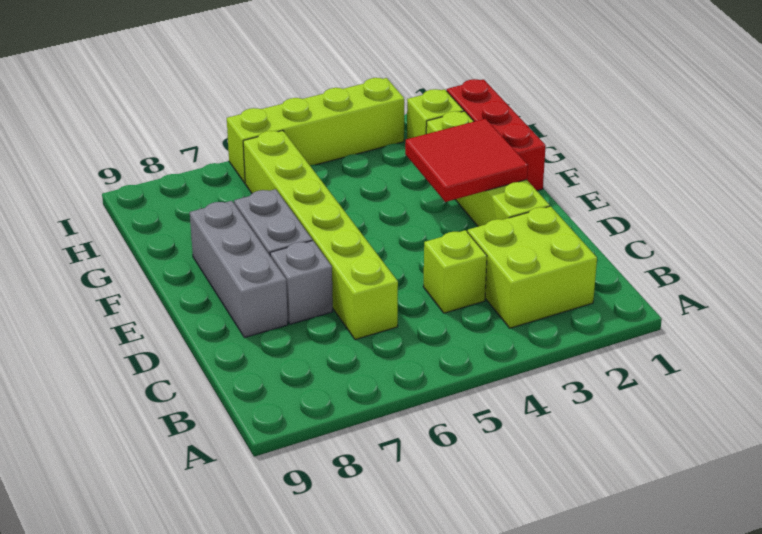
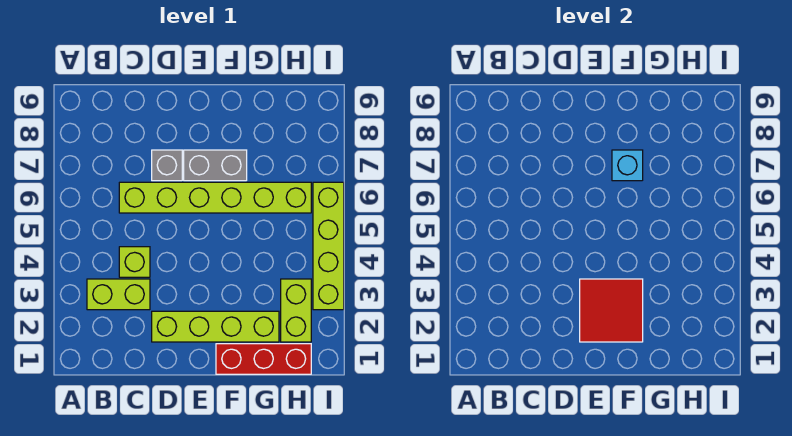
lime brick B2:C3 level 1 -> lime brick B3:C3 level 1
grey brick D8:F8 level 1 -> none
none -> cyan brick F7 level 2
lime brick H2 level 1 -> lime brick H2:H3 level 1

